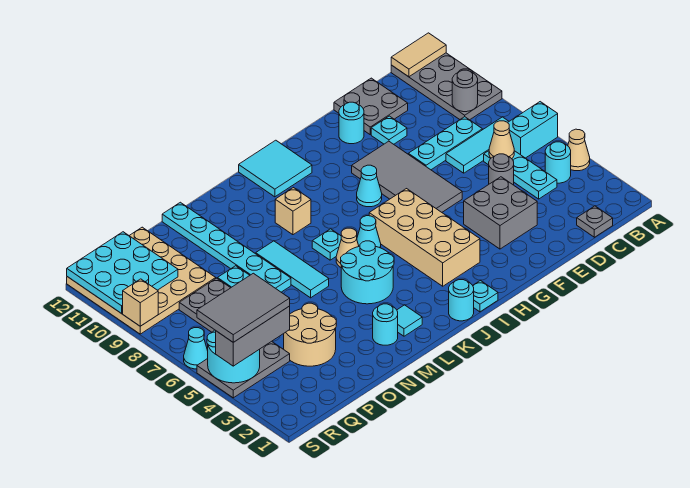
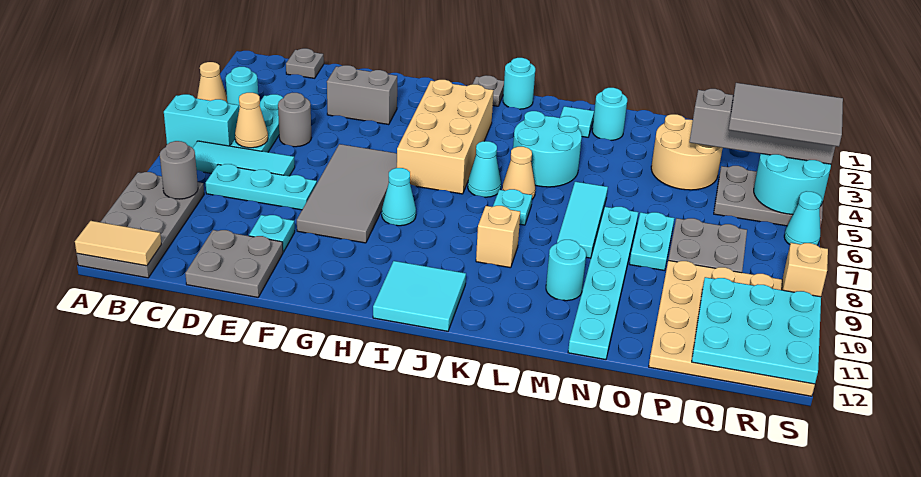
grey brick E3:F4 level 1 -> grey brick E3:F3 level 1
cyan round brick F11 level 1 -> cyan round brick M10 level 1
cyan plate I1 level 1 -> grey plate I1 level 1
grey brick Q4:S4 level 3 -> grey brick P4:S4 level 3

